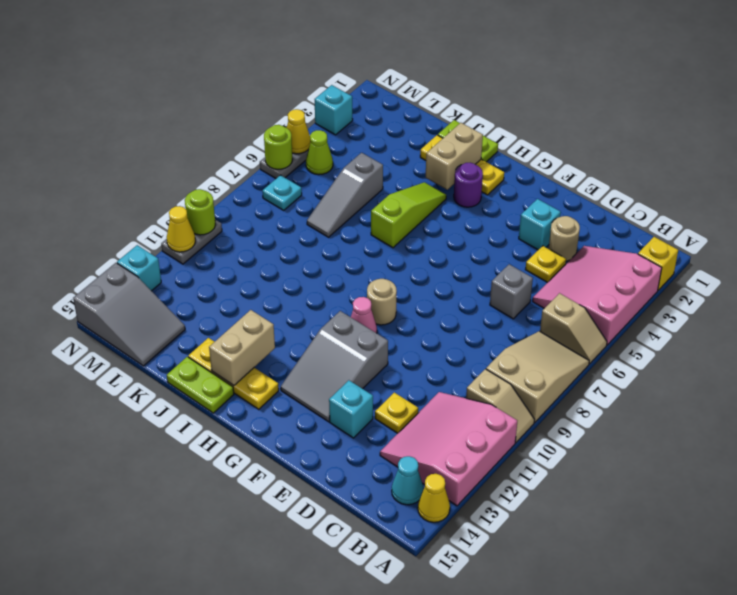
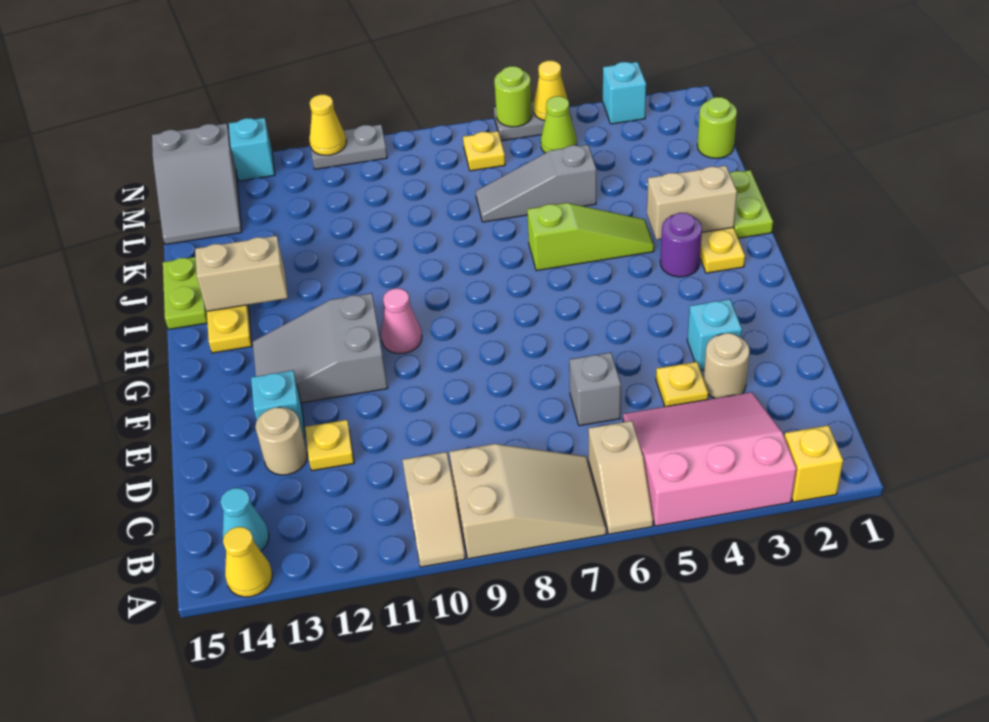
pink slope A11:C13 level 1 top A -> none
tan round brick G9 level 1 -> tan round brick D13 level 1
cyan plate M7 level 1 -> yellow plate M7 level 1
lime round brick N10 level 2 -> lime round brick L1 level 1

